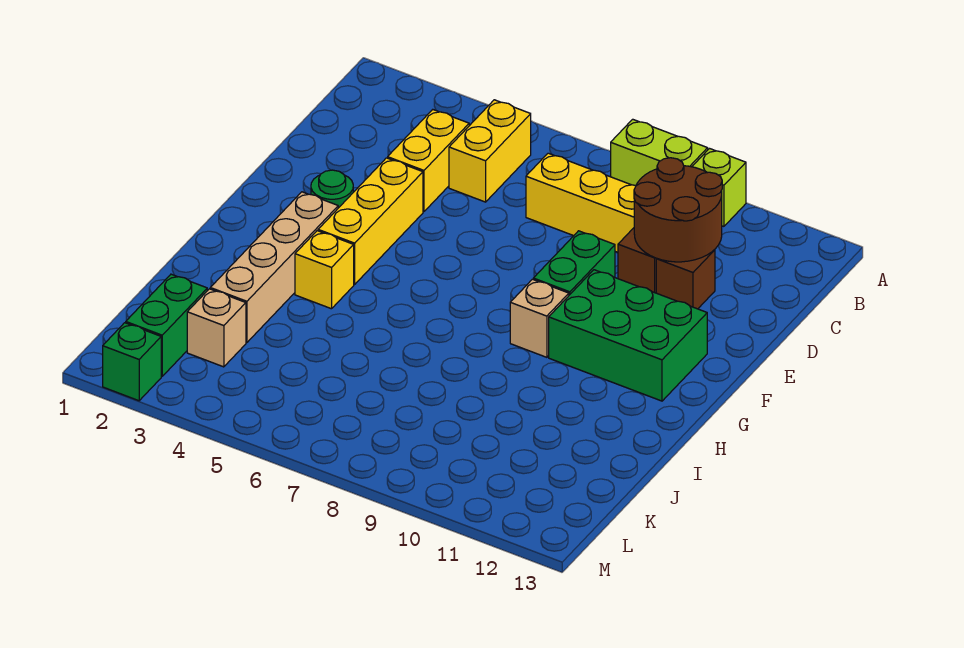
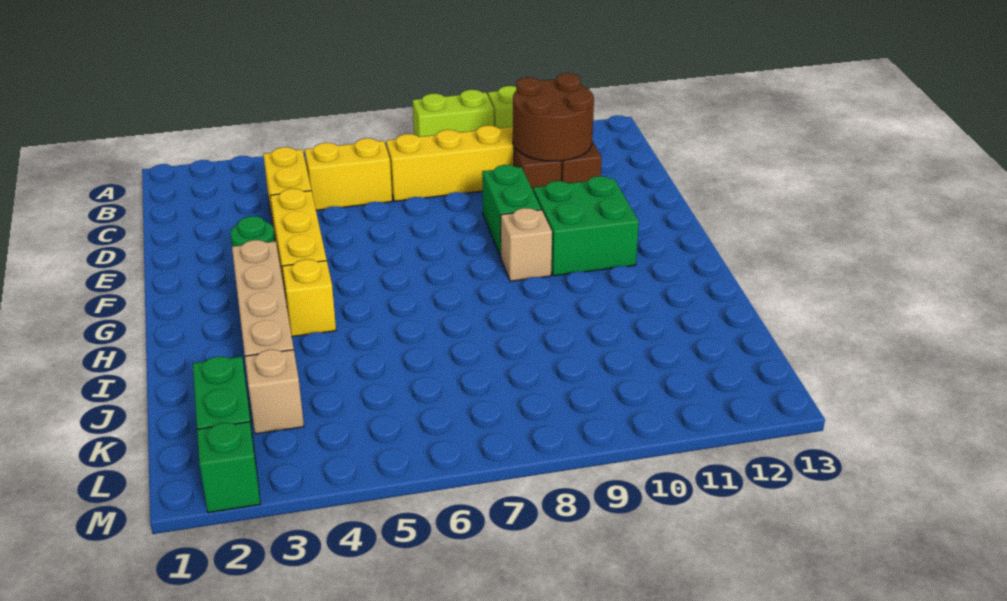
yellow brick B5:C5 level 1 -> yellow brick C5:C6 level 1
green brick F10:G12 level 1 -> green brick F10:G11 level 1

